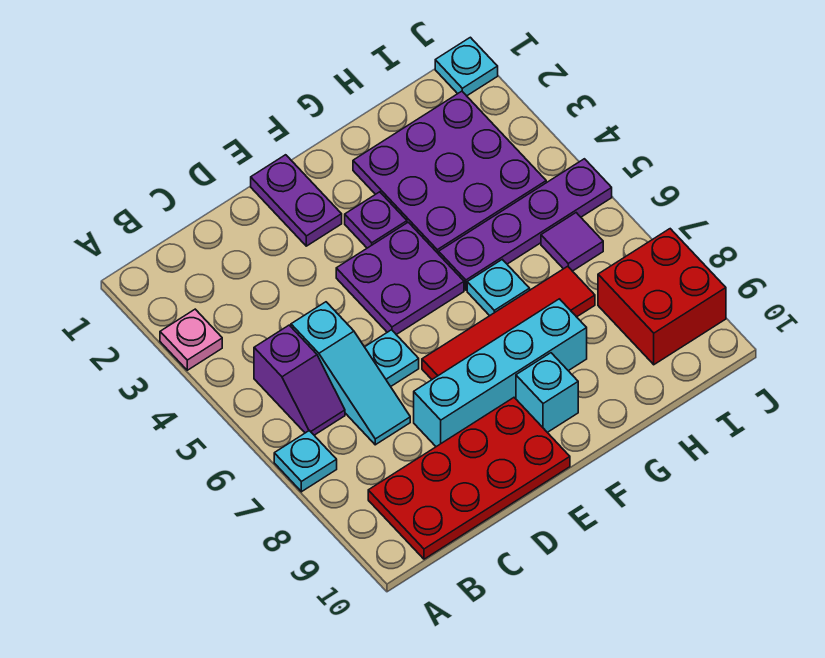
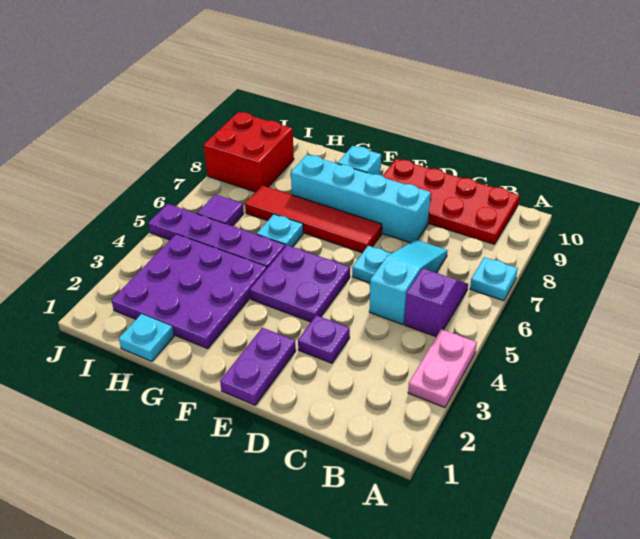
pink plate A3 level 1 -> pink plate A3:A4 level 1
purple plate F3 level 1 -> purple plate D3 level 1
cyan plate J1 level 1 -> cyan plate H1 level 1

